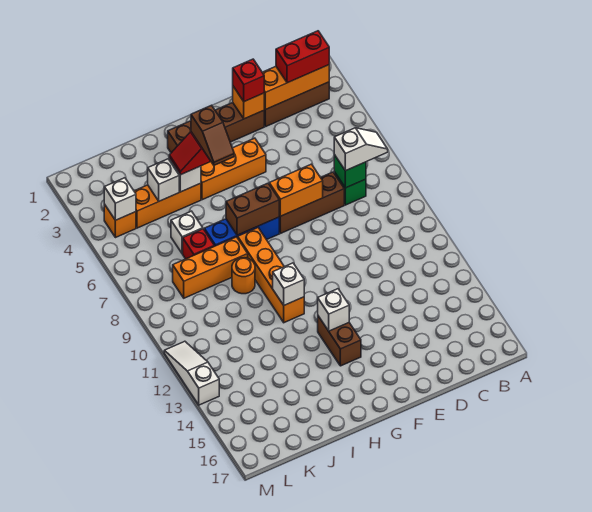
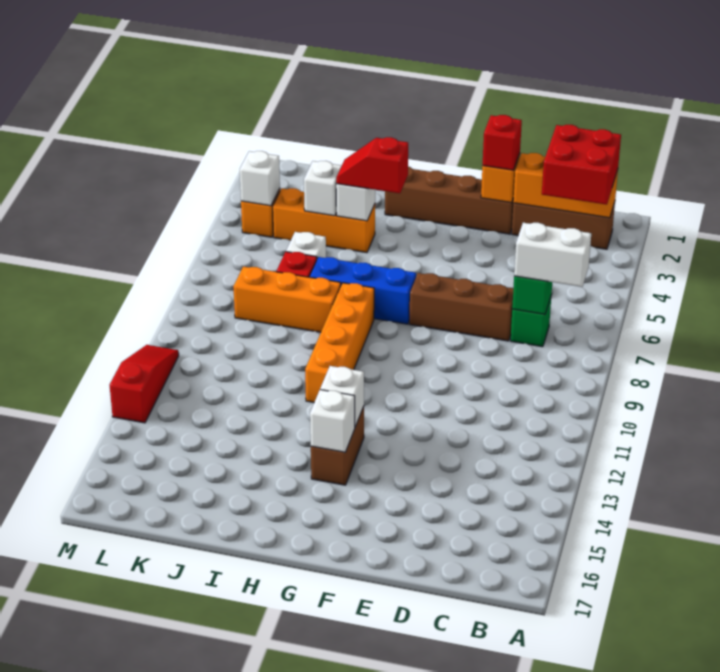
red brick B2:C2 level 3 -> red brick B2:C3 level 3
white slope B7:C7 level 3 top C -> white brick B7:C7 level 3
orange brick E7:F7 level 2 -> none
orange brick F4:H4 level 1 -> none
brown brick G7:H7 level 2 -> none
brown slope H4:H5 level 4 top 4 -> none
white brick H11 level 2 -> white brick G14 level 2
orange round brick I9 level 1 -> none
white slope M11:M13 level 1 top 13 -> red slope M11:M13 level 1 top 13

